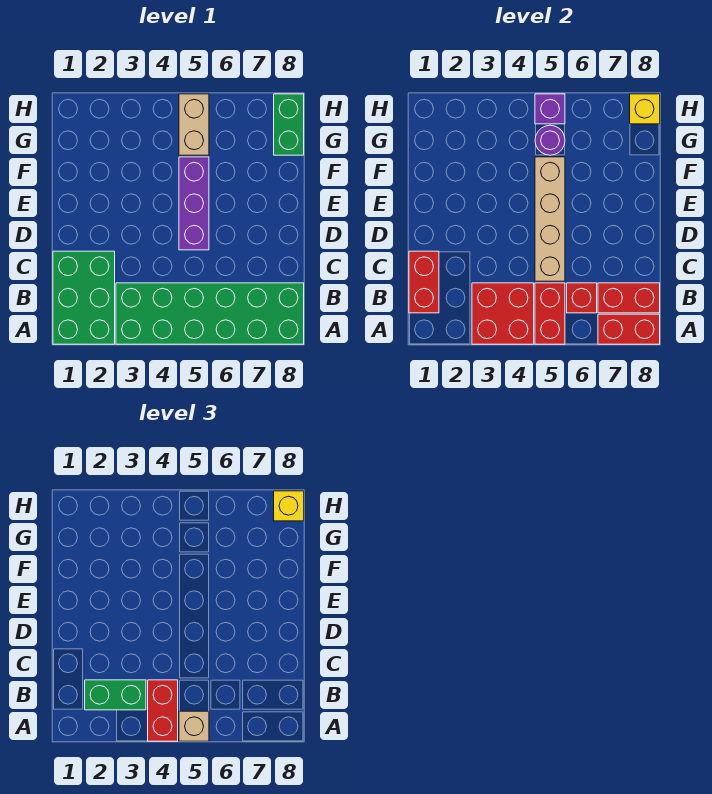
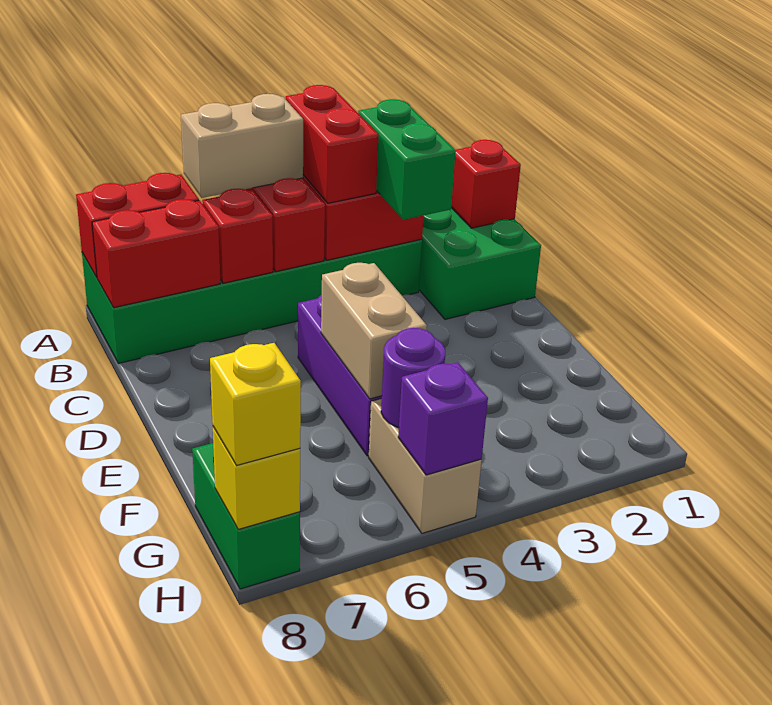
tan brick A5 level 3 -> tan brick A5:A6 level 3
red brick B1:C1 level 2 -> red brick B1 level 2
green brick B2:B3 level 3 -> green brick B3:C3 level 3
tan brick C5:F5 level 2 -> tan brick E5:F5 level 2

